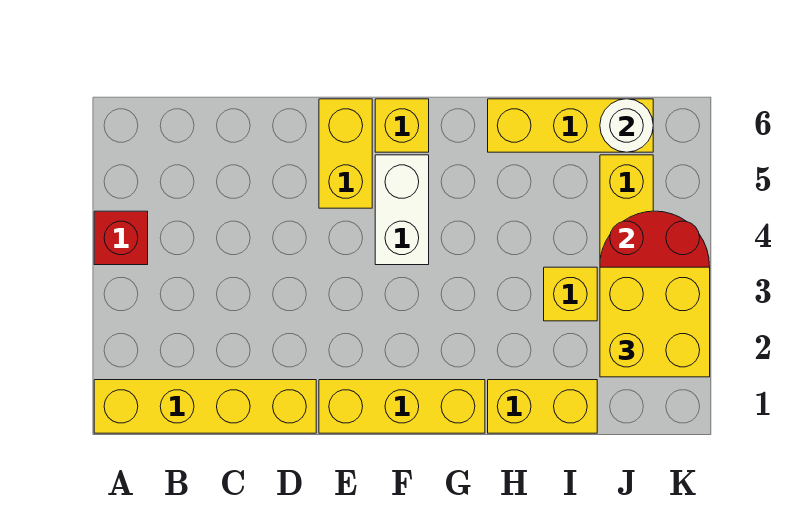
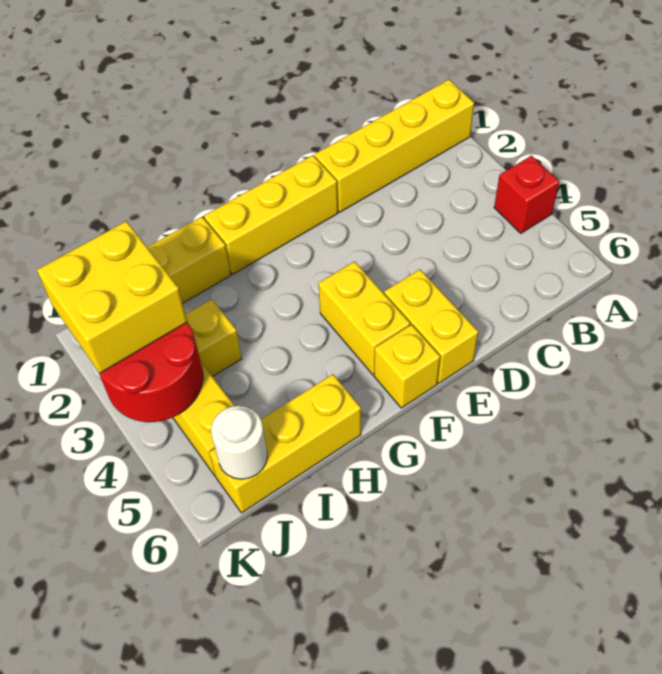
white brick F4:F5 level 1 -> yellow brick F4:F5 level 1

